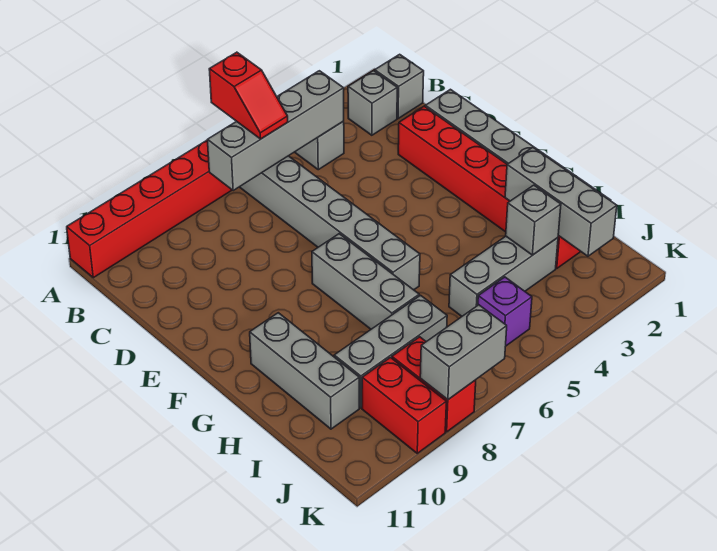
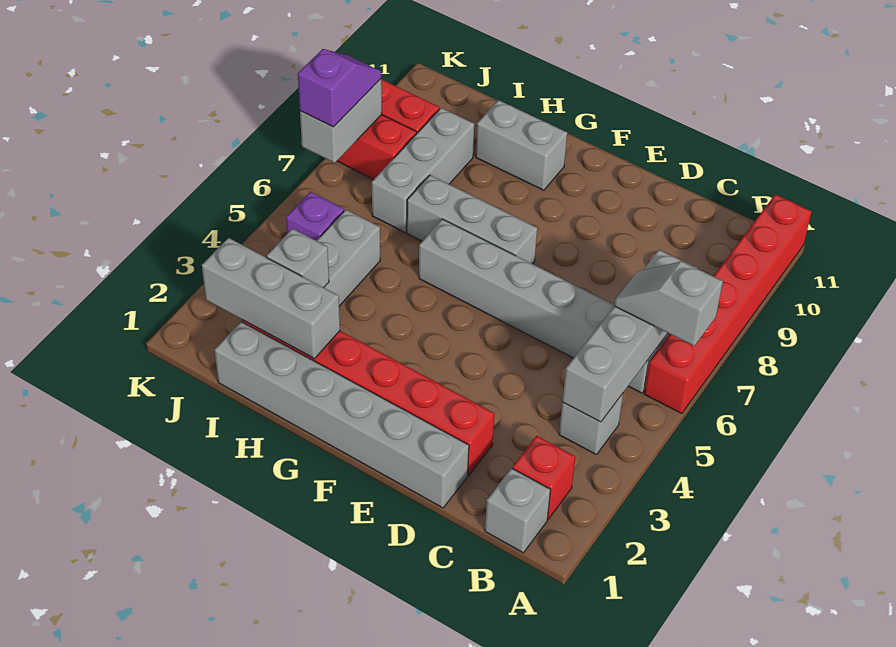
red slope A6:B6 level 3 top A -> grey slope A6:B6 level 3 top A
grey brick B2 level 1 -> red brick B2 level 1
grey brick G10:I10 level 1 -> grey brick G10:H10 level 1
none -> purple slope K7:K8 level 3 top 7

